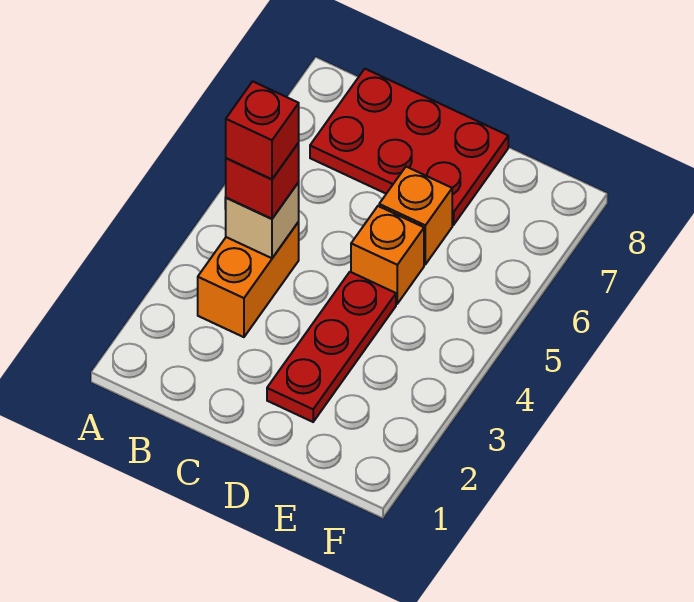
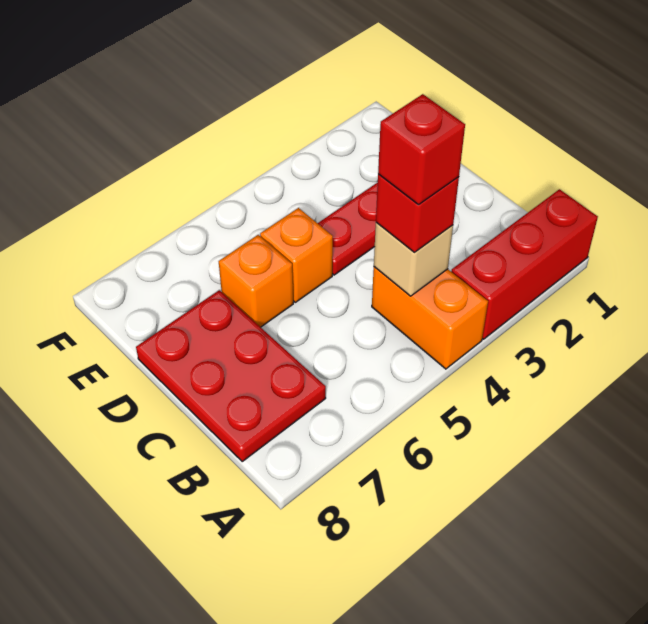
none -> red brick A1:A3 level 1
orange brick B3:B4 level 1 -> orange brick A4:B4 level 1

